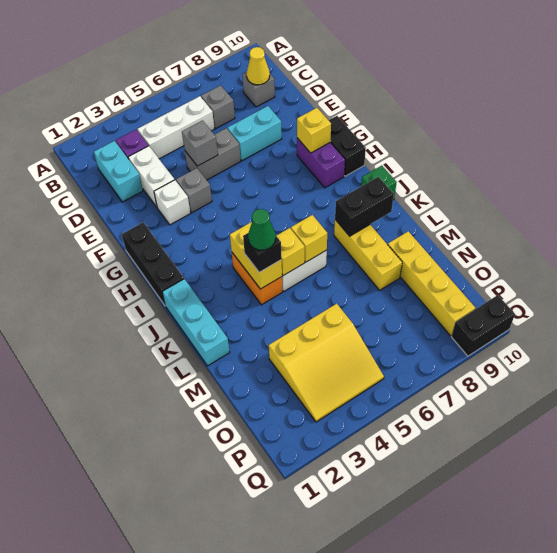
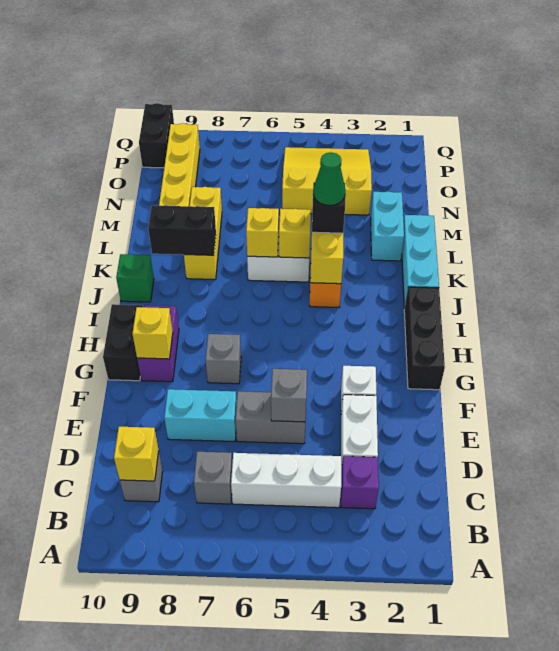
cyan brick C2:D2 level 1 -> cyan brick L2:M2 level 1
yellow cone C9 level 2 -> yellow brick C9 level 2
grey brick F4 level 1 -> grey brick G7 level 1
black brick Q9:Q10 level 1 -> black brick P10:Q10 level 1

